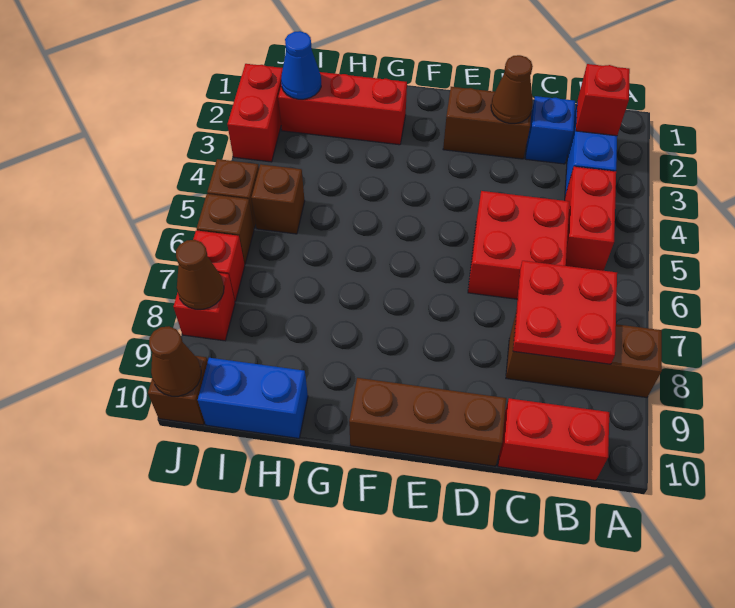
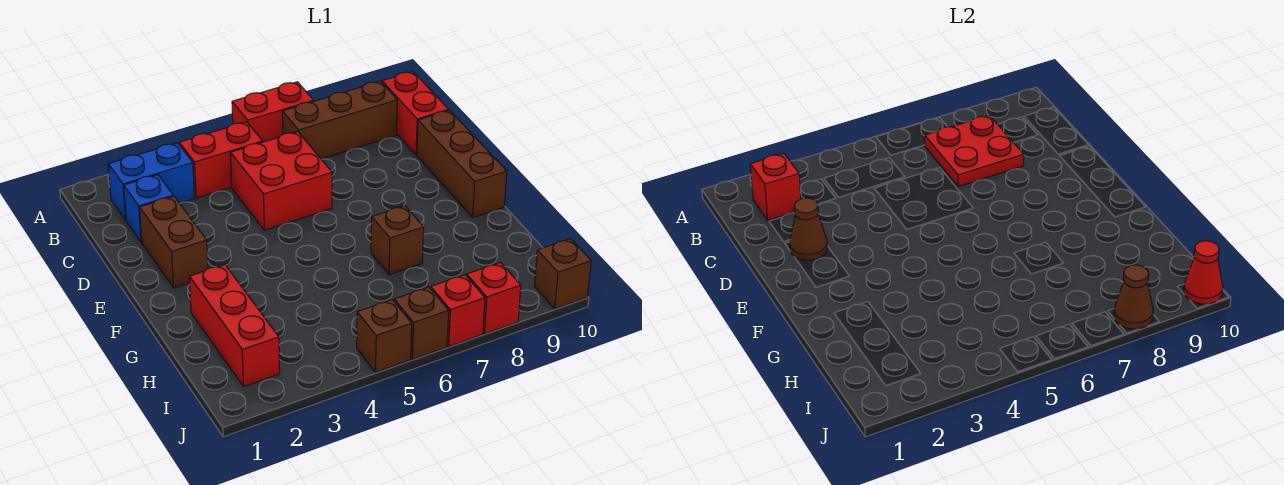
brown brick A8:C8 level 1 -> brown brick B7:B9 level 1
blue brick H10:I10 level 1 -> none
blue cone I2 level 2 -> none
brown brick I5 level 1 -> brown brick G7 level 1
red brick J2:J3 level 1 -> red brick A6:A7 level 1
brown cone J10 level 2 -> red cone J10 level 2

